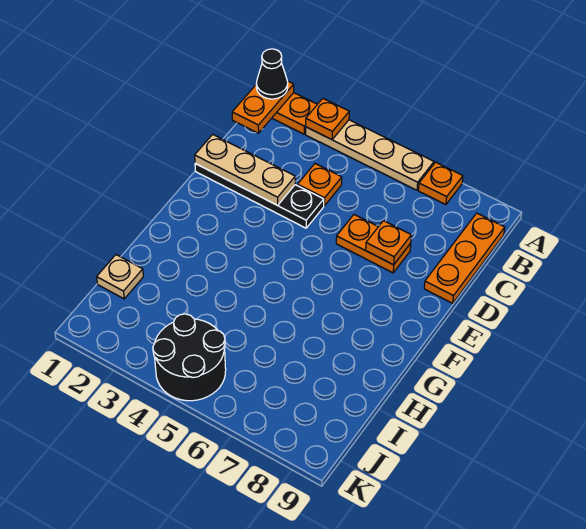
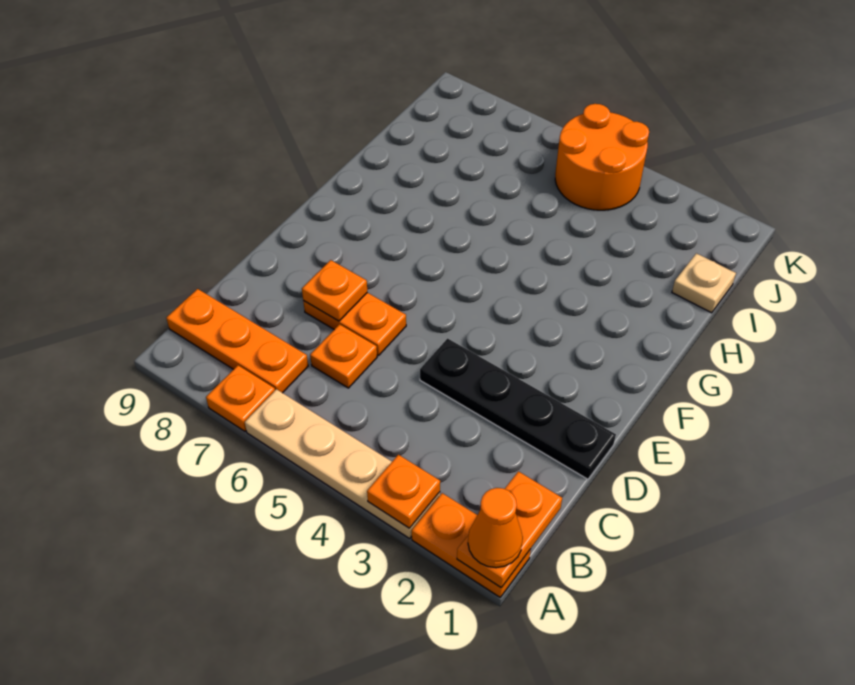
black cone A1 level 3 -> orange cone A1 level 3
orange plate B9:D9 level 1 -> orange plate B7:B9 level 1
orange plate C4 level 1 -> orange plate C6 level 1
tan plate D1:D3 level 2 -> none
black round brick J4:K5 level 1 -> orange round brick J4:K5 level 1

